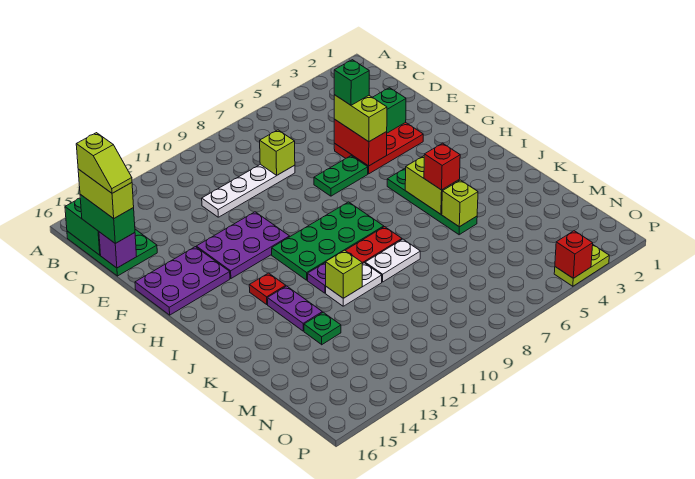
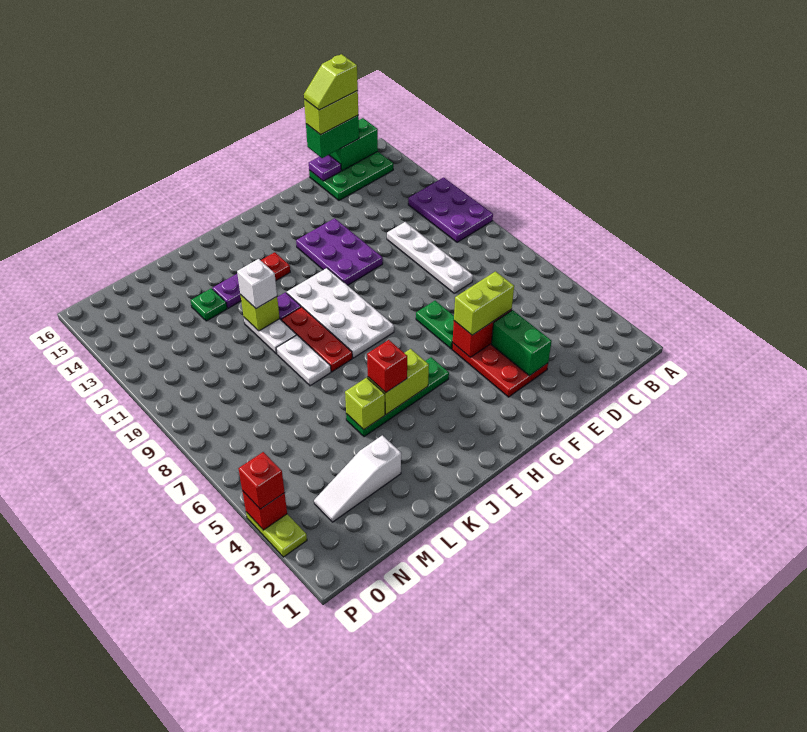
lime brick D8 level 2 -> none
purple brick D16 level 2 -> purple plate D16 level 2
green brick E5 level 4 -> none
purple plate F14:G16 level 1 -> purple plate A10:B12 level 1
green plate H8:I11 level 1 -> white plate H8:I11 level 1
none -> white brick K11 level 3
none -> white slope L3:N3 level 1 top L
none -> red brick P4 level 3

